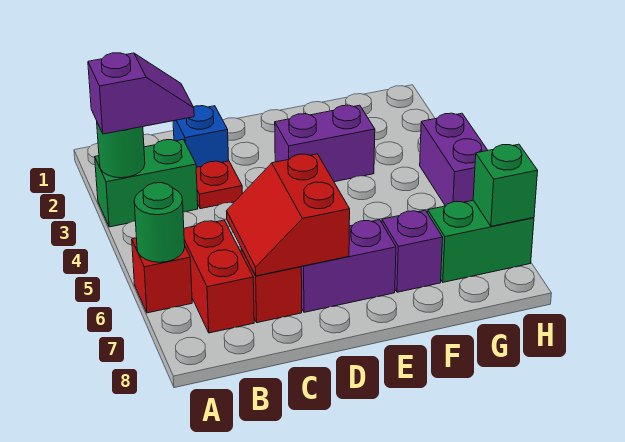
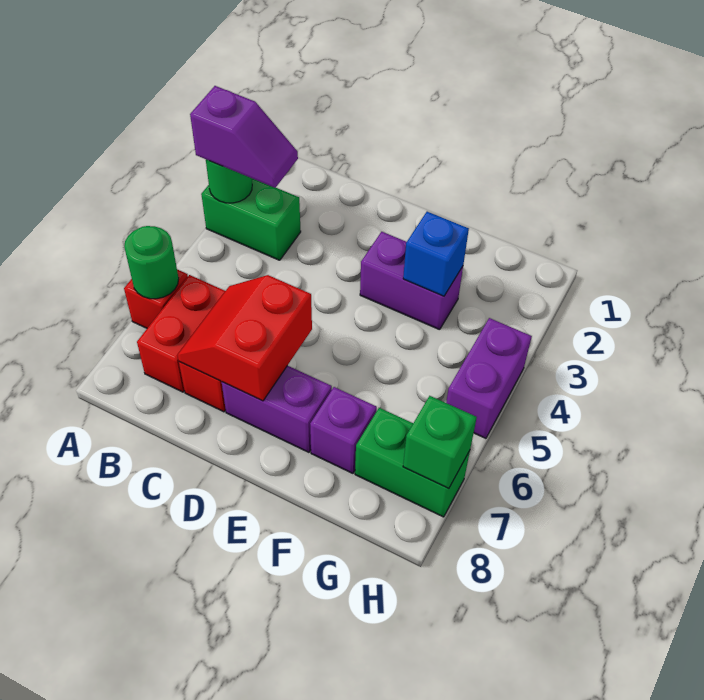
blue brick C2 level 1 -> blue brick F3 level 2
red plate C3 level 1 -> none

